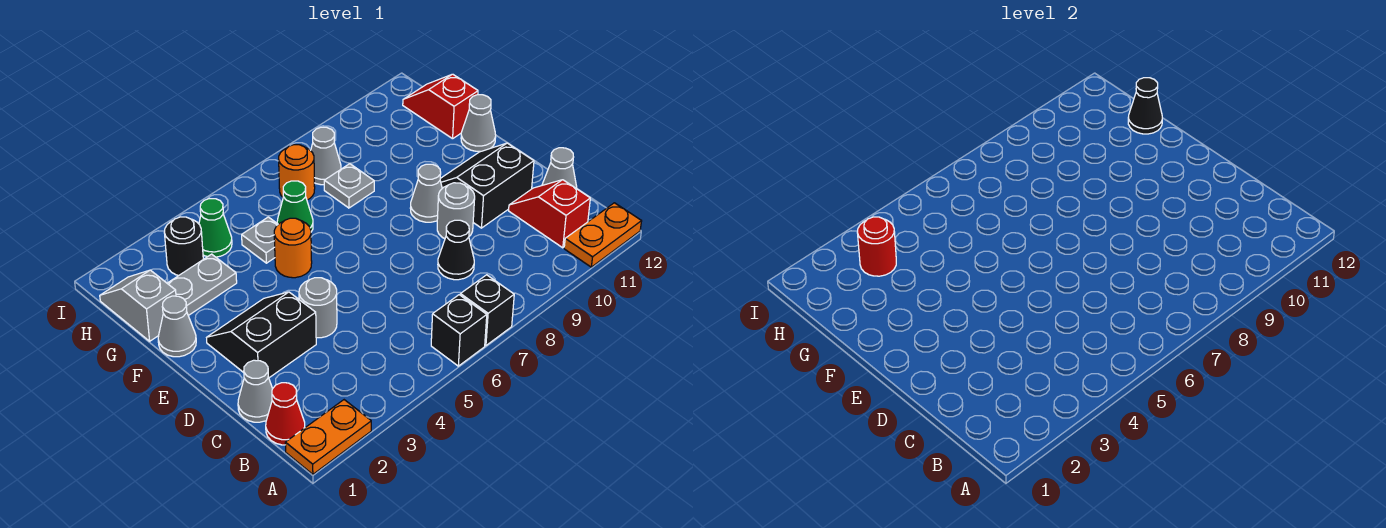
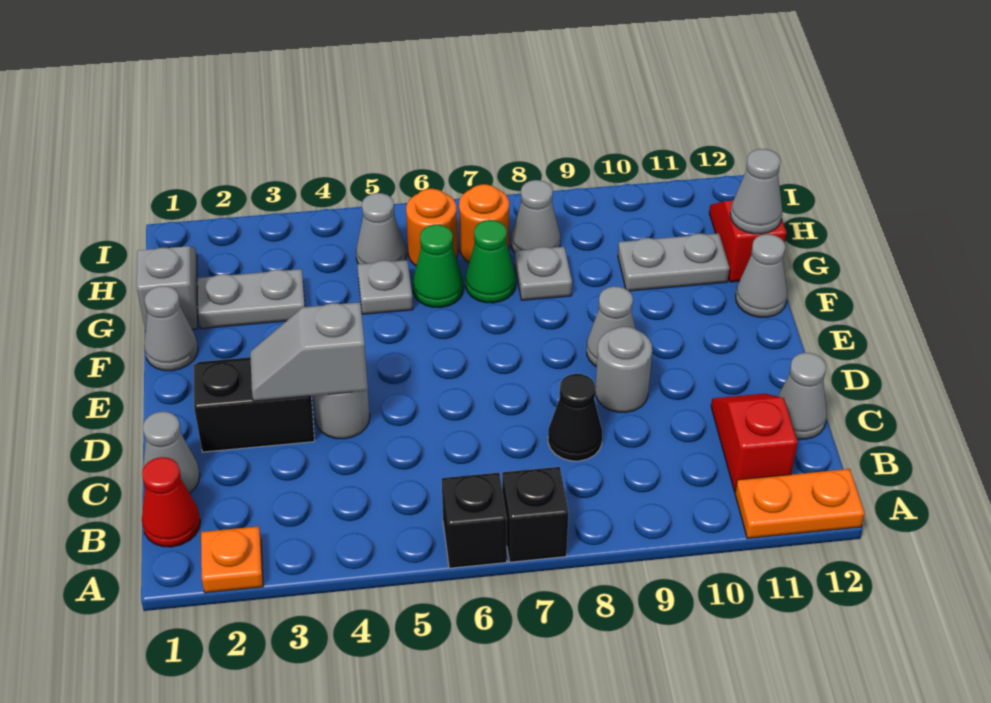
orange plate A1:A2 level 1 -> orange plate A2 level 1
none -> grey slope D3:D4 level 2 top 4
black slope D10:E11 level 1 top D -> none
orange round brick F5 level 1 -> orange round brick H6 level 1
none -> grey plate G10:G11 level 1
black cone G12 level 2 -> grey cone G12 level 2
black round brick H3 level 1 -> none
red round brick H3 level 2 -> none
green cone H4 level 1 -> green cone G7 level 1
none -> grey cone H5 level 1

